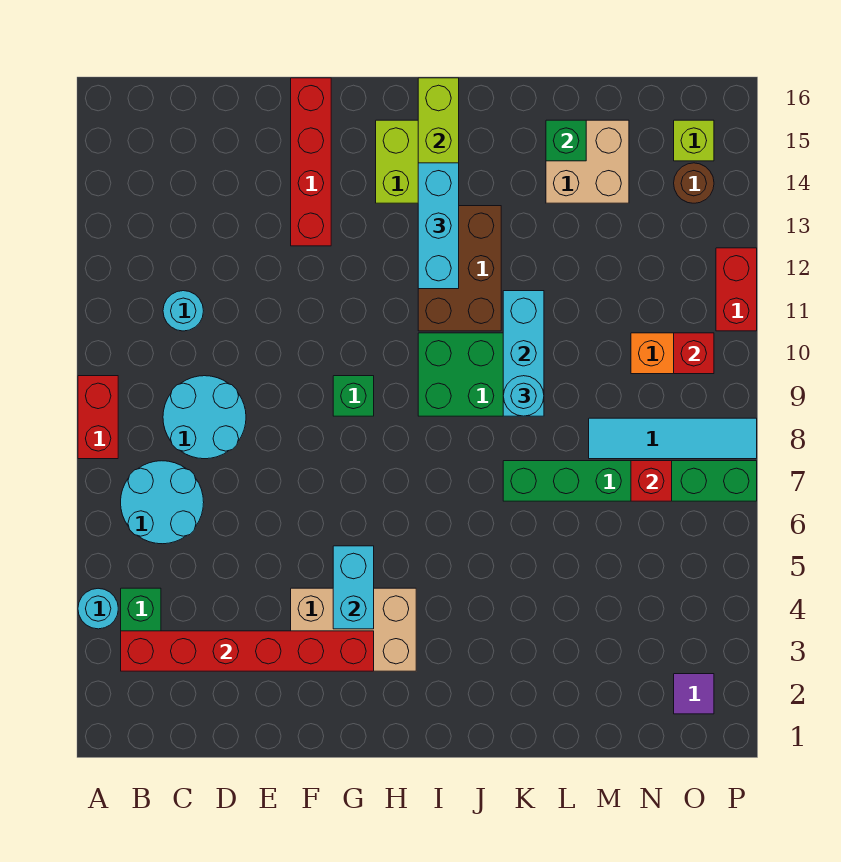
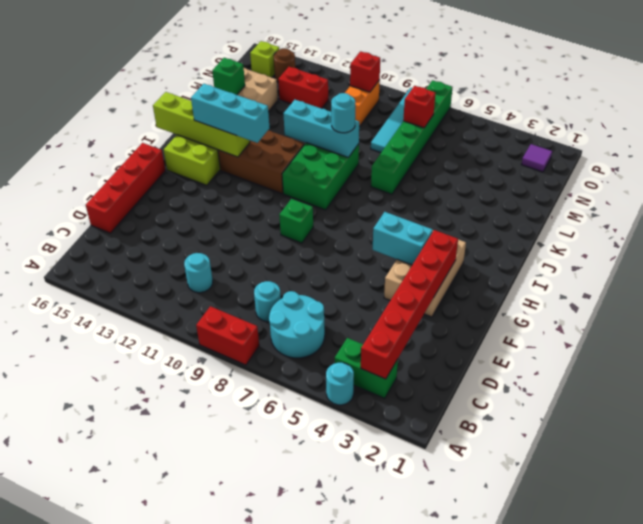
cyan round brick C8:D9 level 1 -> cyan round brick C8 level 1
red brick F13:F16 level 1 -> red brick D16:G16 level 1
red brick P11:P12 level 1 -> red brick N12:N13 level 1

